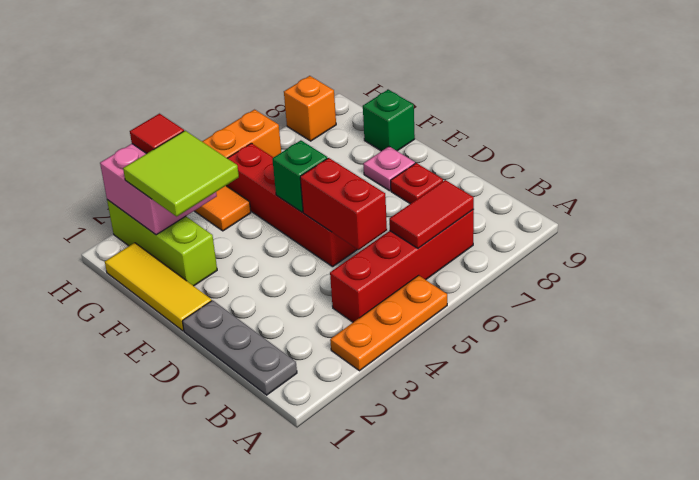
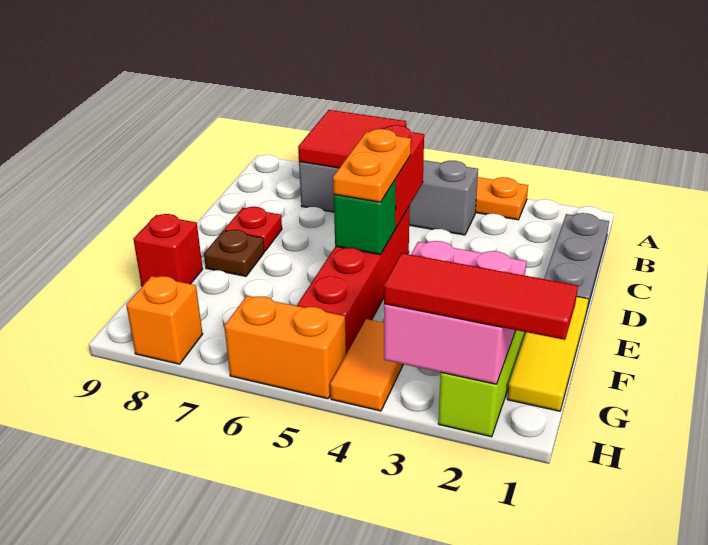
red brick B4:B7 level 1 -> grey brick B4:B7 level 1
red tile B6:B7 level 2 -> red tile A6:B7 level 2
none -> orange plate D5:E5 level 3
pink plate E8 level 1 -> brown plate E8 level 1
lime tile F2:G3 level 3 -> none
green brick F9 level 1 -> red brick F9 level 1
red tile H3 level 3 -> red tile H1:H3 level 3

